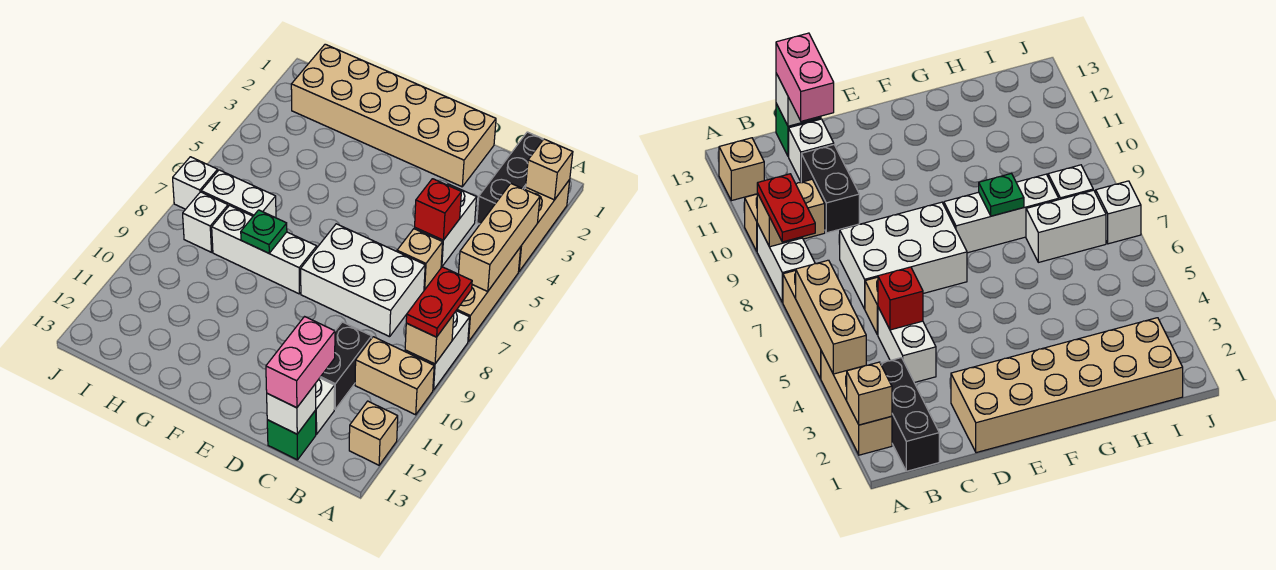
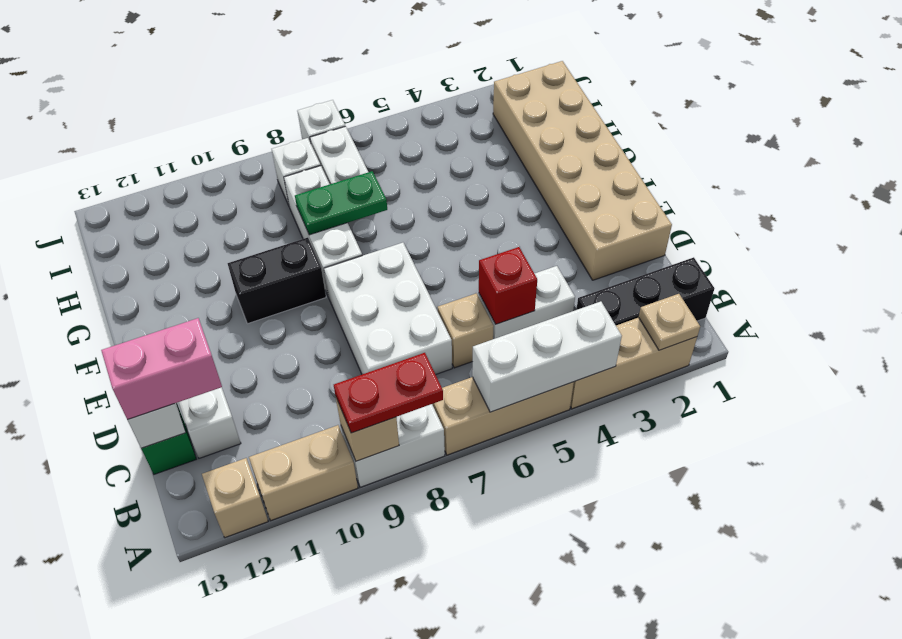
tan brick A2 level 2 -> tan plate A2 level 2
tan brick A4:A6 level 2 -> white brick A4:A6 level 2
tan brick A10:B10 level 1 -> tan brick A10:A11 level 1
black brick C10:C11 level 1 -> black brick F9:F10 level 1
green plate G8 level 2 -> green plate G7:G8 level 2

